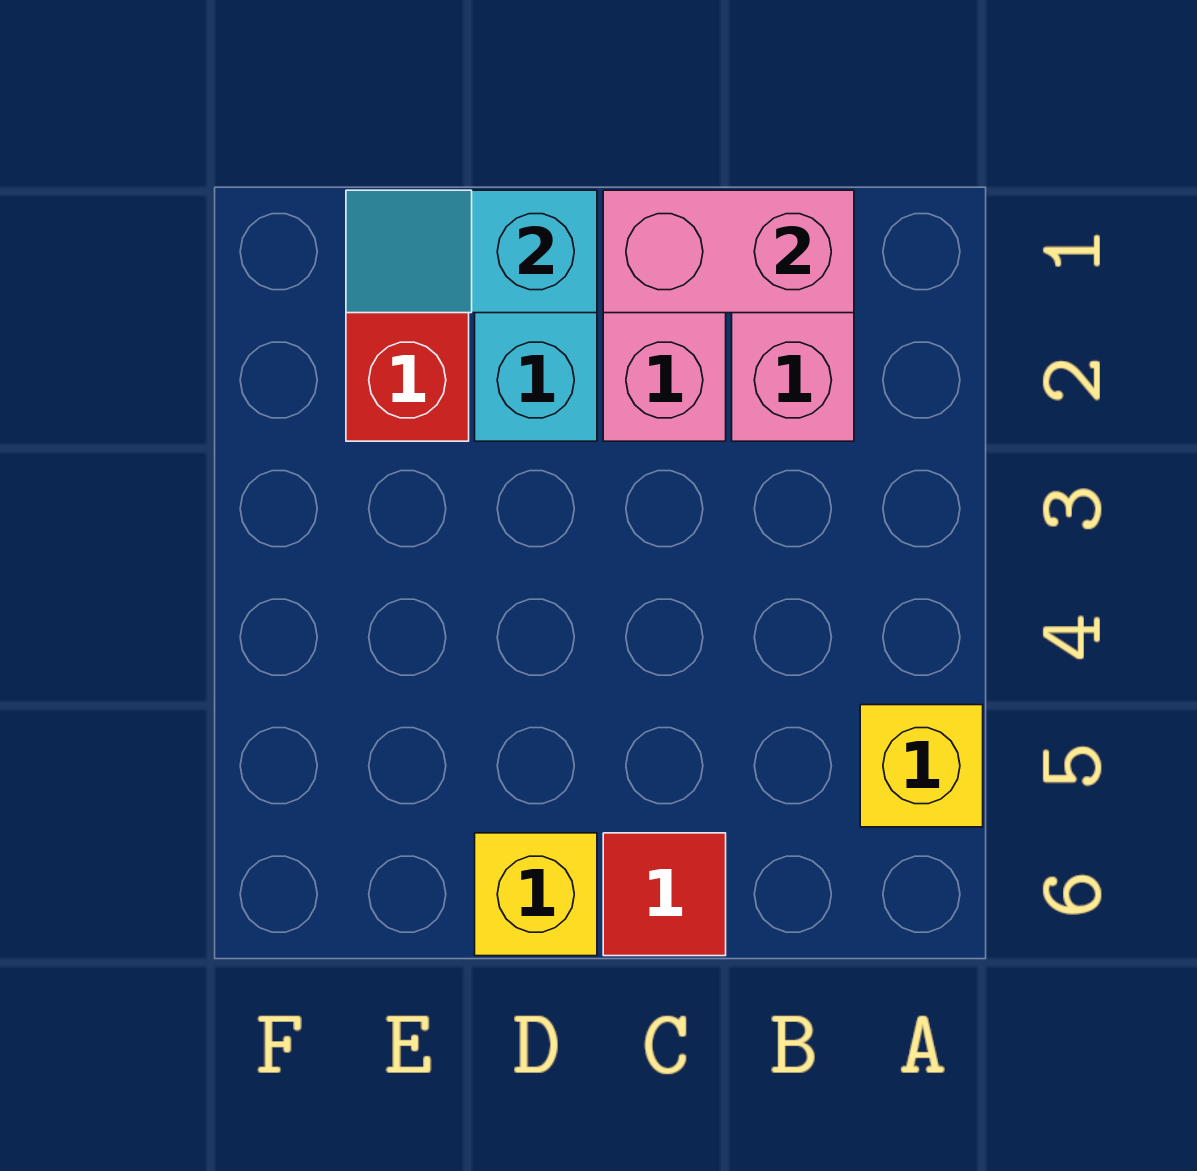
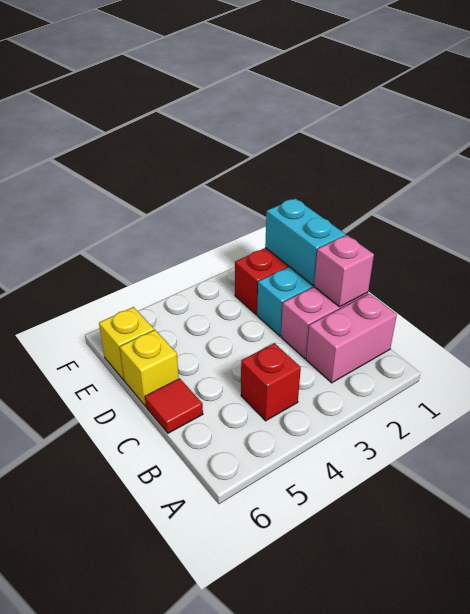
yellow brick A5 level 1 -> yellow brick E6 level 1
pink brick B1:C1 level 2 -> pink brick C1 level 2
none -> red brick B4 level 1
cyan slope D1:E1 level 2 top D -> cyan brick D1:E1 level 2

